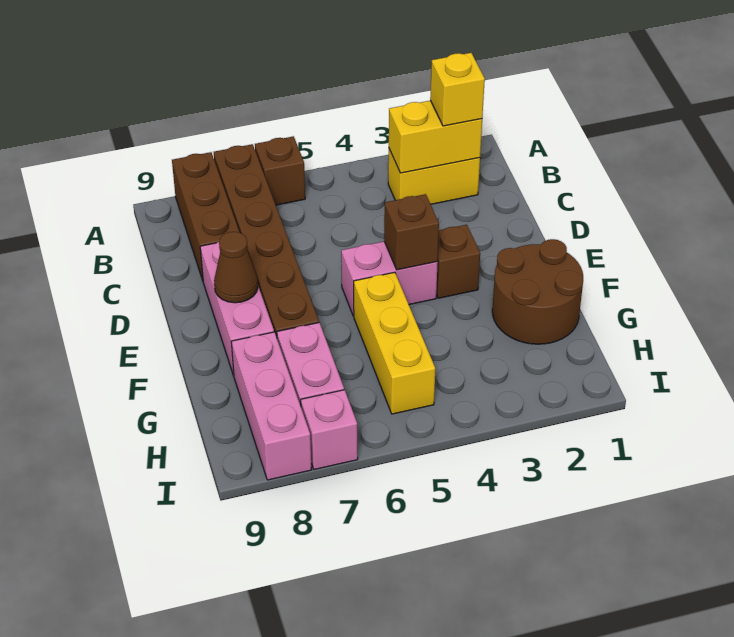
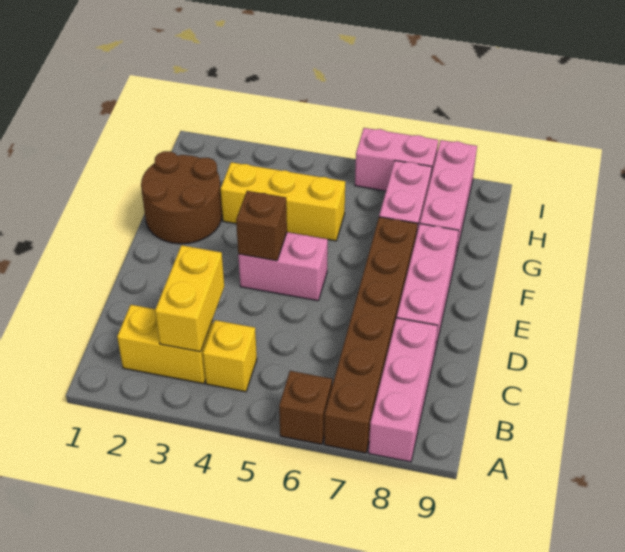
brown brick A8:C8 level 1 -> pink brick A8:C8 level 1
yellow brick B2:B3 level 2 -> yellow brick B3:C3 level 2
yellow brick B2 level 3 -> yellow brick B4 level 1
brown brick E3 level 1 -> none
brown cone E8 level 2 -> none
yellow brick F5:H5 level 1 -> yellow brick G3:G5 level 1
pink brick I7 level 1 -> pink brick I6:I7 level 1

